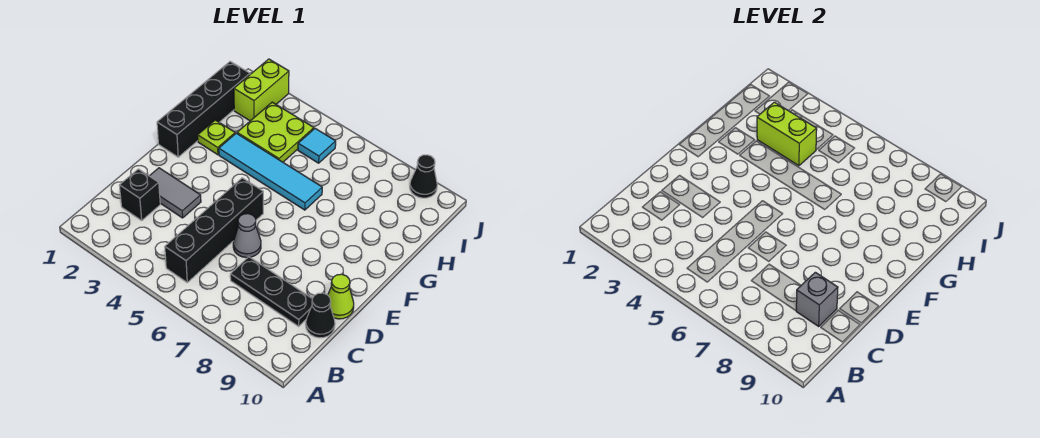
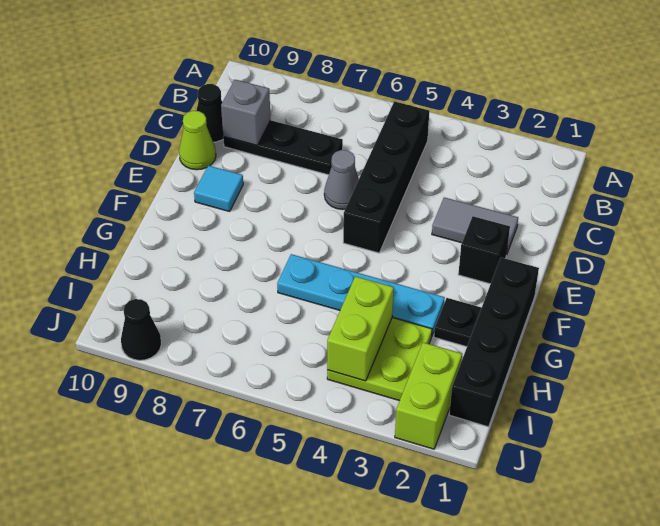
black brick C2 level 1 -> black brick E2 level 1
lime plate G2 level 1 -> black plate G2 level 1
cyan tile G3:G6 level 1 -> cyan plate G3:G6 level 1
lime brick H3:H4 level 2 -> lime brick H4:I4 level 2
cyan tile I5 level 1 -> cyan tile E9 level 1

